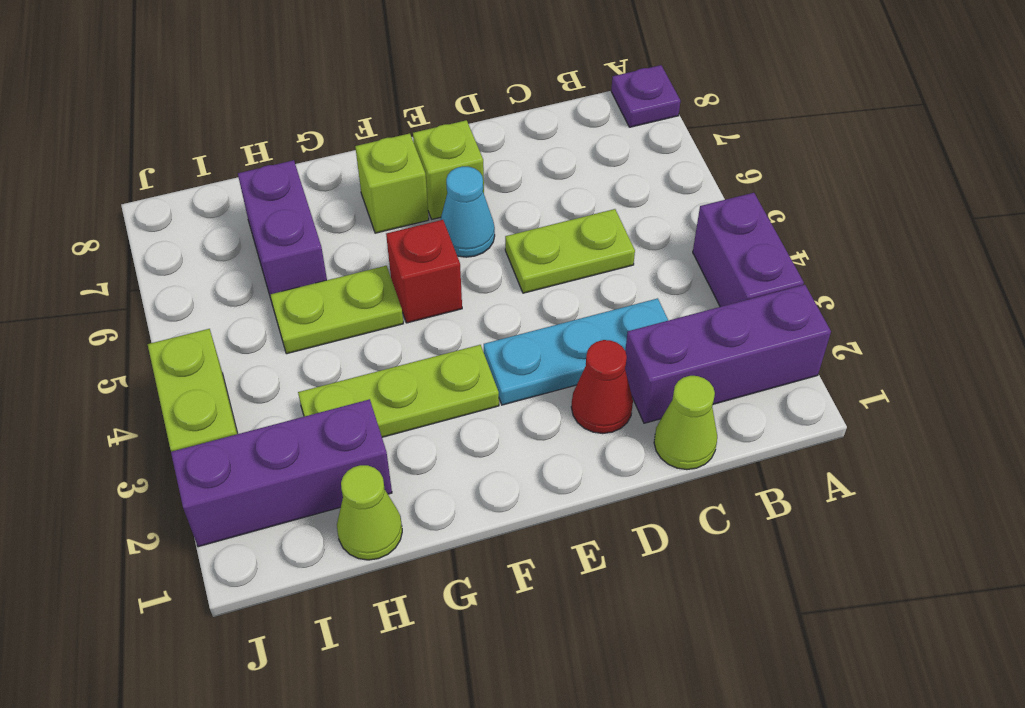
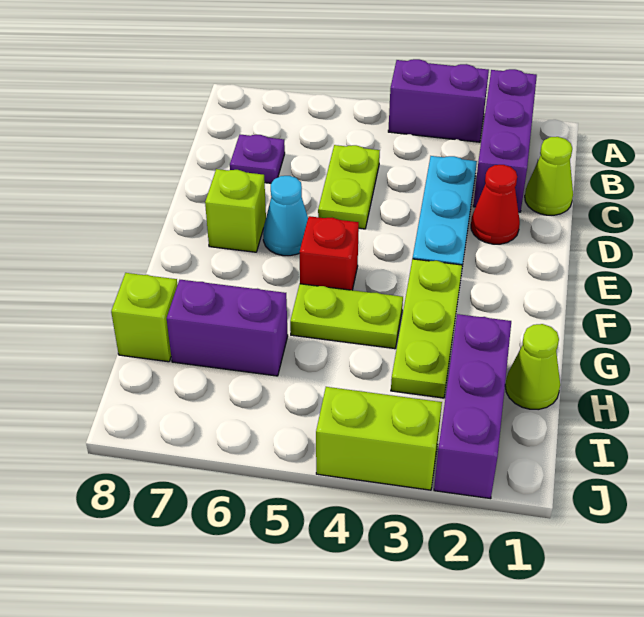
purple plate A8 level 1 -> purple plate C7 level 1
lime brick F7 level 1 -> lime brick H8 level 1
lime plate G5:H5 level 1 -> lime plate G4:G5 level 1

